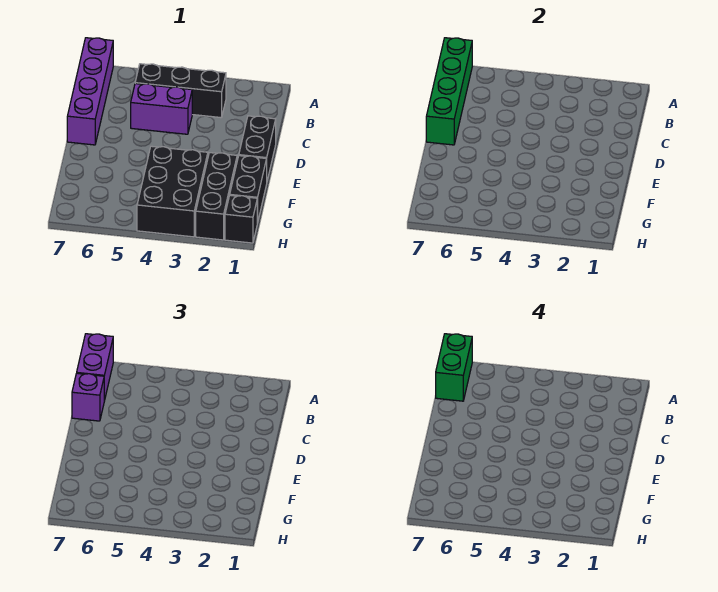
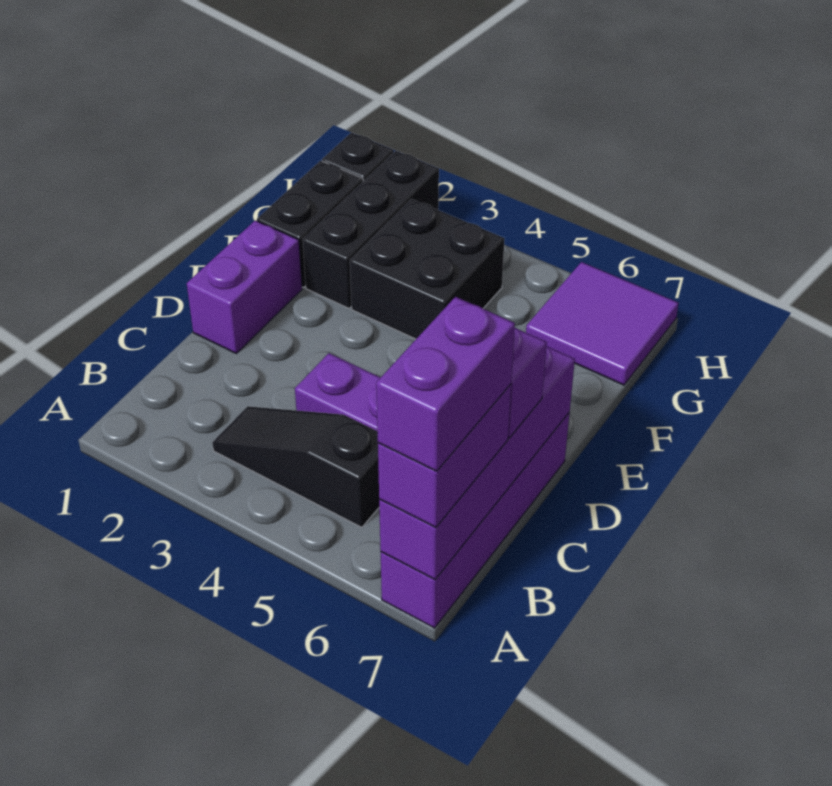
green brick A7:D7 level 2 -> purple brick A7:D7 level 2
green brick A7:B7 level 4 -> purple brick A7:B7 level 4
black brick B3:B5 level 1 -> black slope B3:B5 level 1 top 5
black brick D1:E1 level 1 -> purple brick D1:E1 level 1
black brick F3:H4 level 1 -> black brick F3:G4 level 1
none -> purple tile G6:H7 level 1

